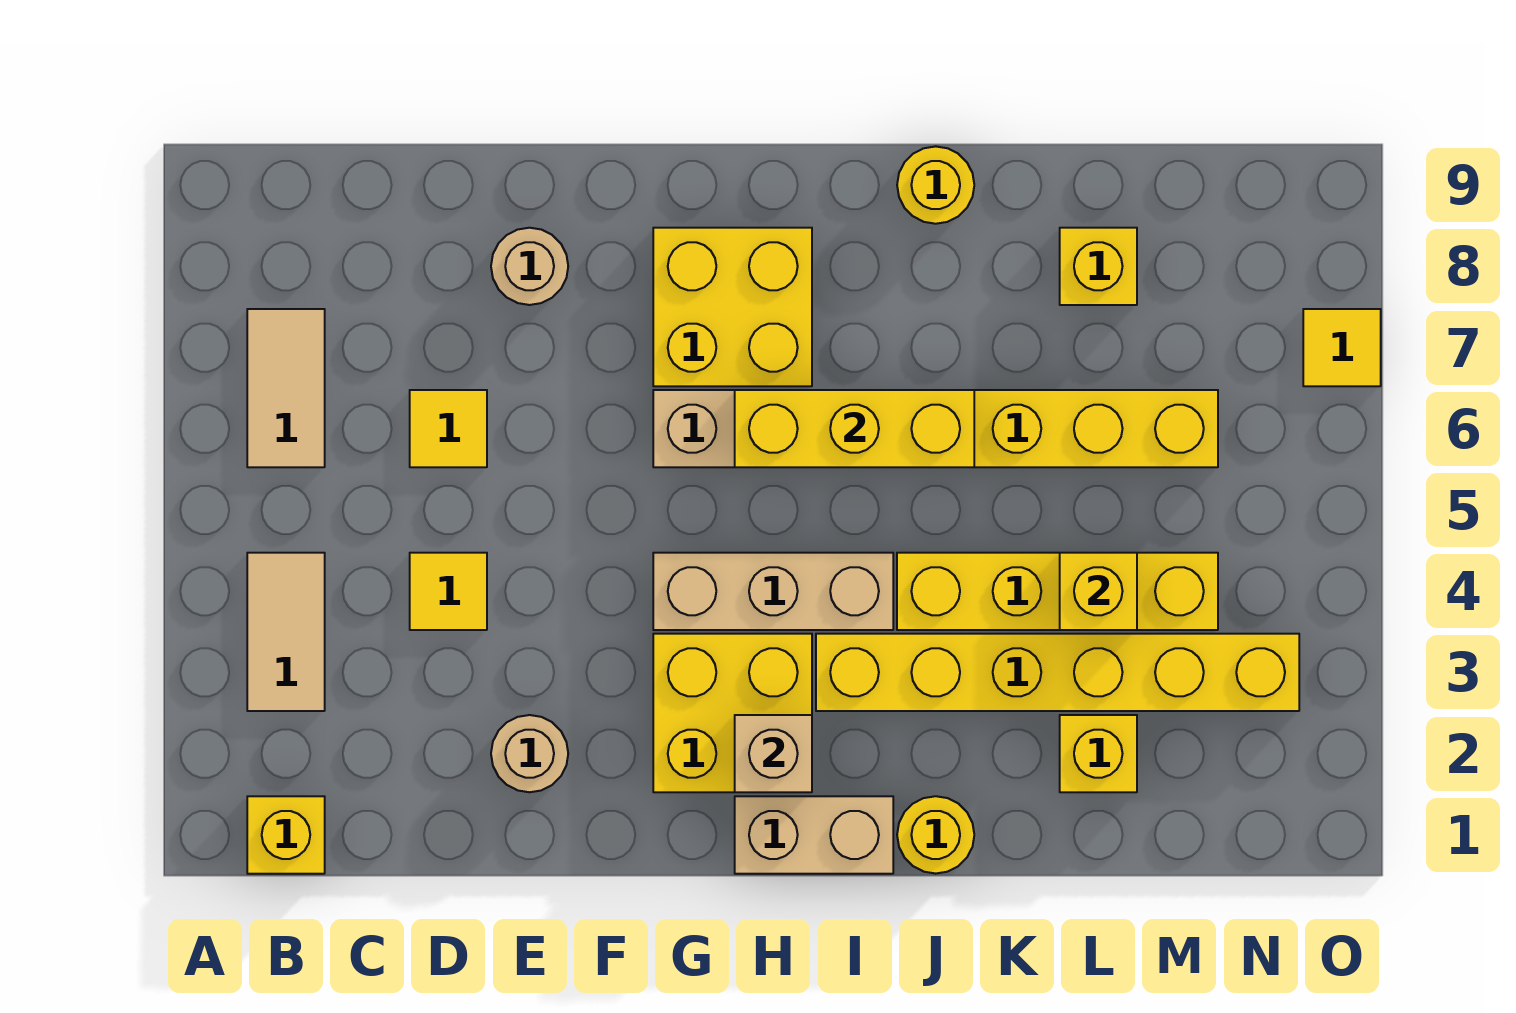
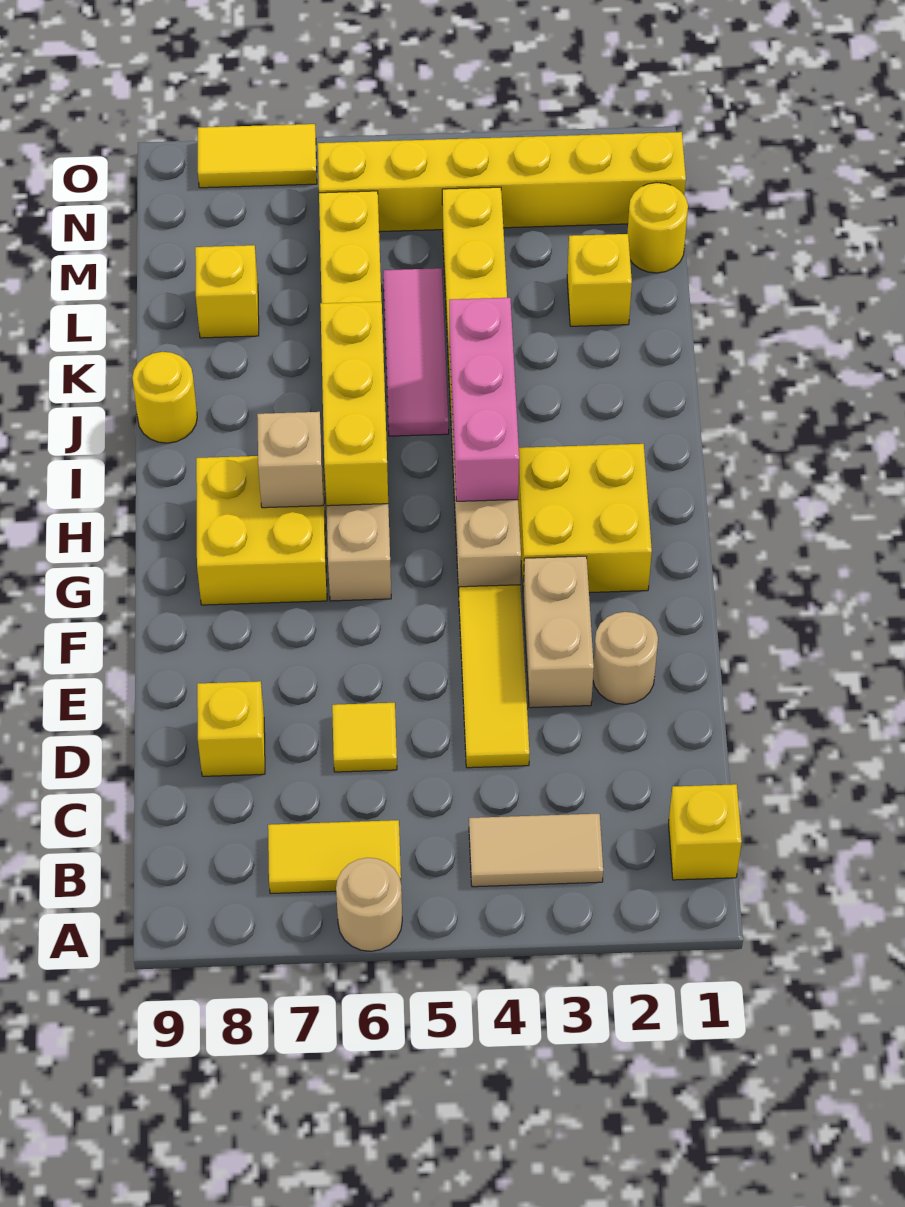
tan tile B6:B7 level 1 -> yellow tile B6:B7 level 1
yellow tile D4 level 1 -> yellow tile D4:F4 level 1
tan round brick E8 level 1 -> tan round brick A6 level 1
tan brick H1:I1 level 1 -> tan brick E3:F3 level 1
tan brick H2 level 2 -> tan brick H7 level 2
none -> pink brick H4:J4 level 2
yellow brick I3:N3 level 1 -> yellow brick N1:N6 level 1
yellow round brick J1 level 1 -> yellow round brick M1 level 1
none -> pink tile J5:L5 level 1
yellow brick L4 level 2 -> yellow brick D8 level 1
yellow tile O7 level 1 -> yellow tile O7:O8 level 1

